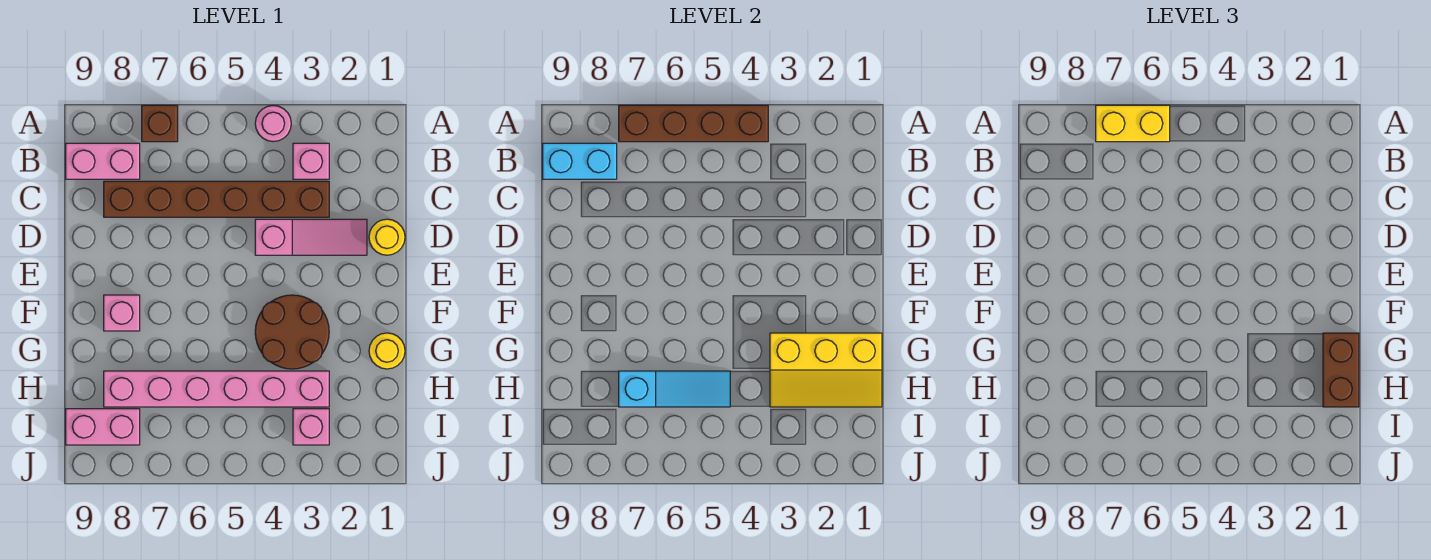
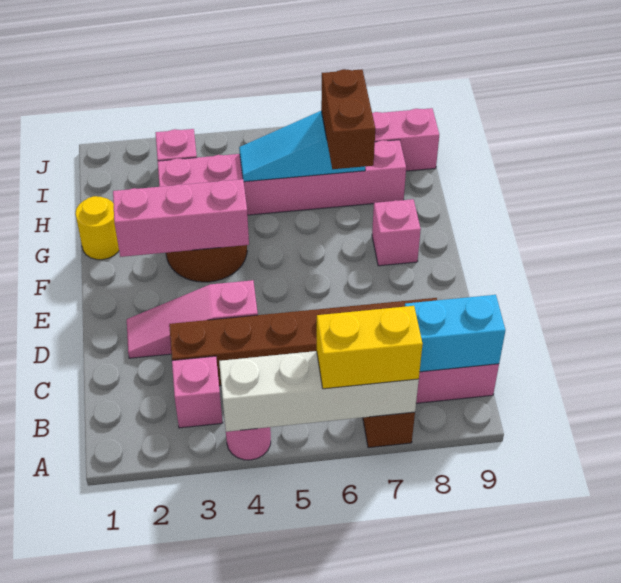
brown brick A4:A7 level 2 -> white brick A4:A7 level 2
yellow round brick D1 level 1 -> none
none -> pink brick F2:F4 level 2
yellow slope G1:H3 level 2 top G -> none
brown brick G1:H1 level 3 -> brown brick G7:H7 level 3

